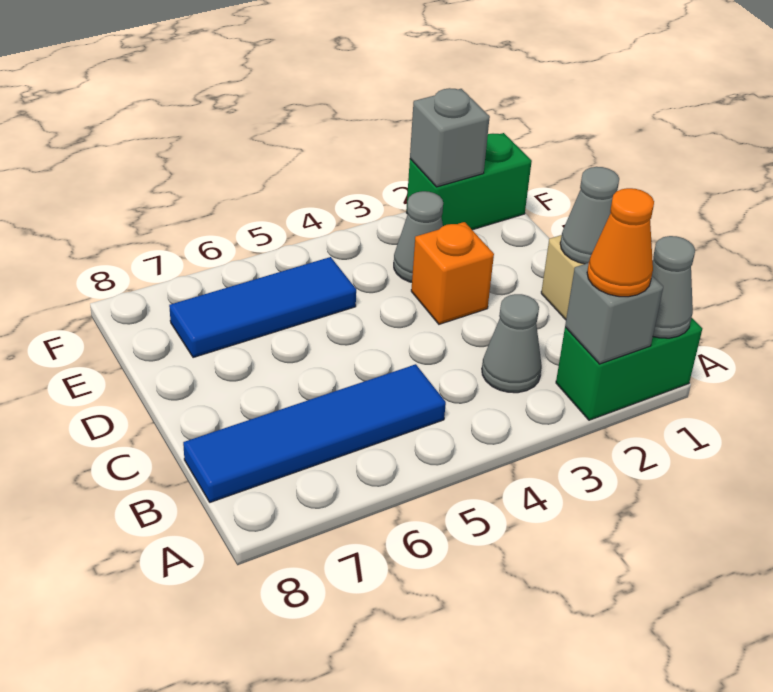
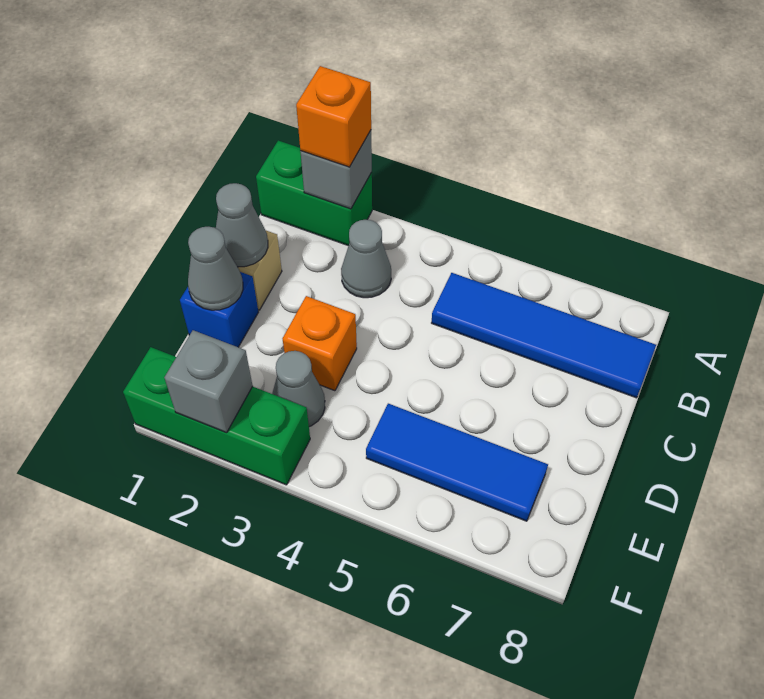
grey cone A1 level 2 -> grey cone D1 level 2
orange cone A2 level 3 -> orange brick A2 level 3
none -> blue brick D1 level 1
green brick F1:F2 level 1 -> green brick F1:F3 level 1

